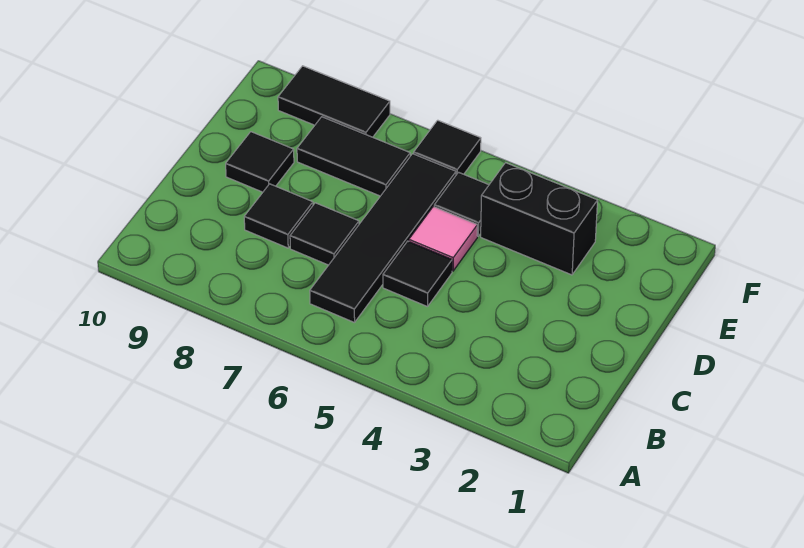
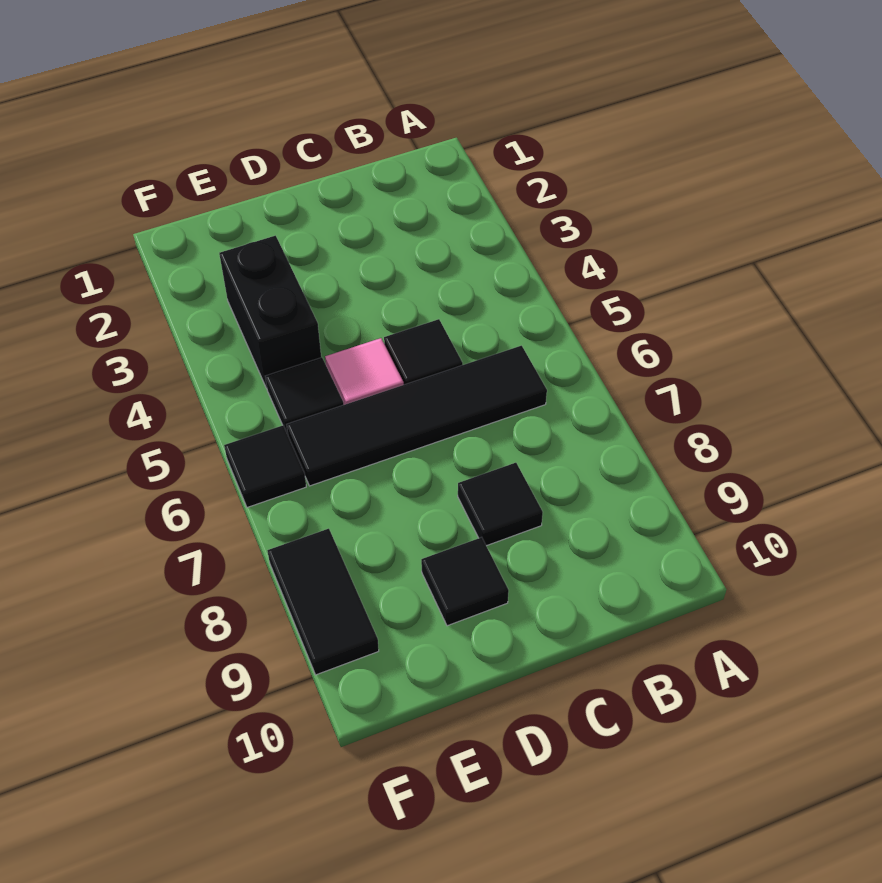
black tile C7 level 1 -> none
black tile E7:E8 level 1 -> none

